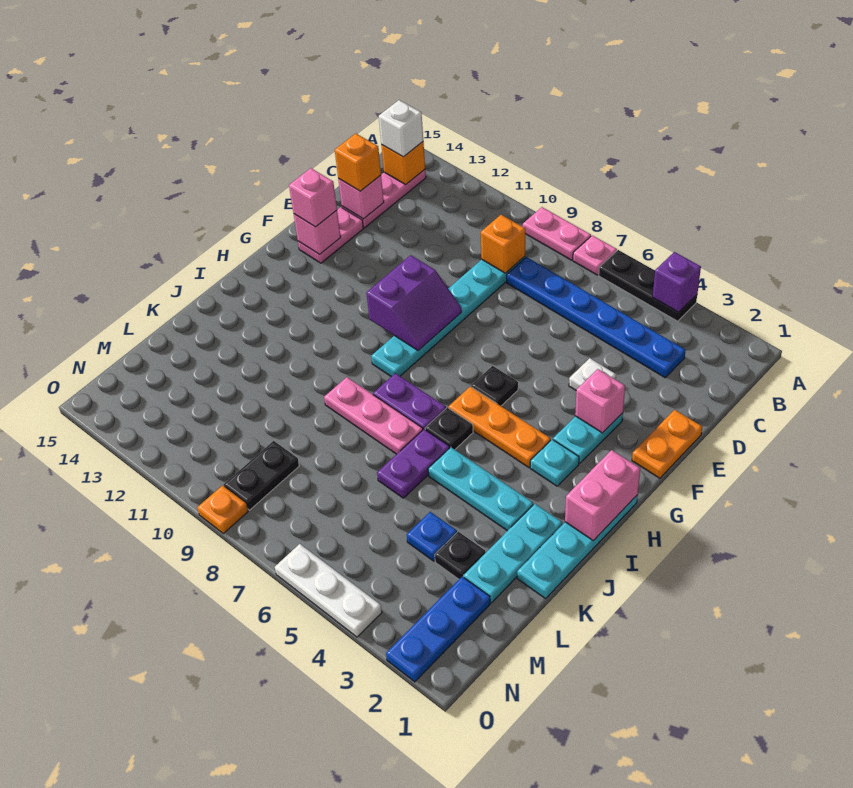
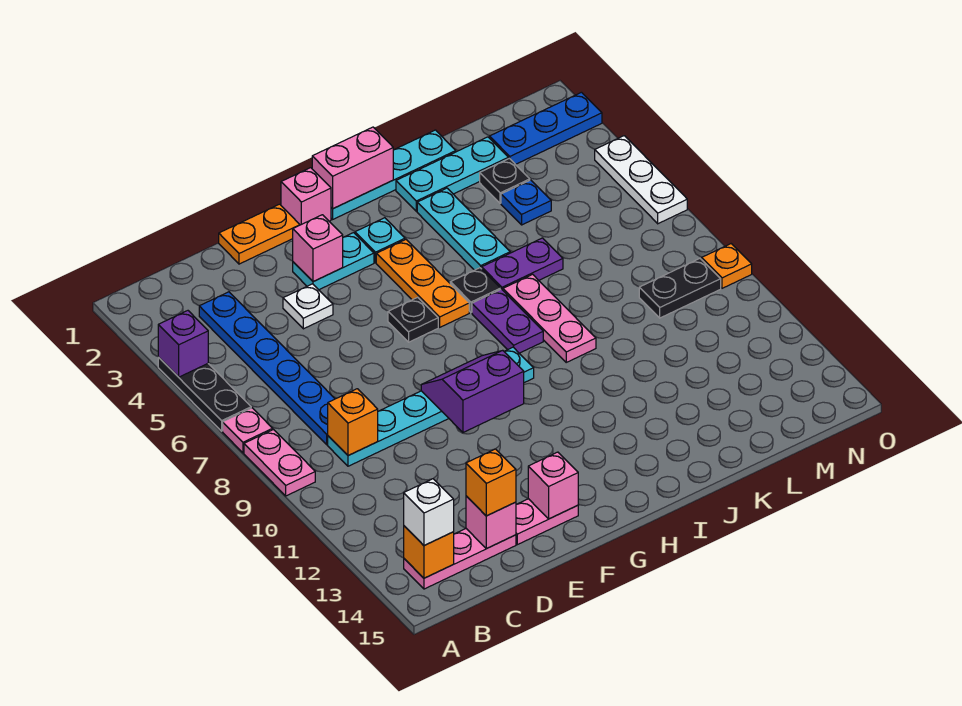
pink brick F14 level 3 -> pink brick G1 level 1

